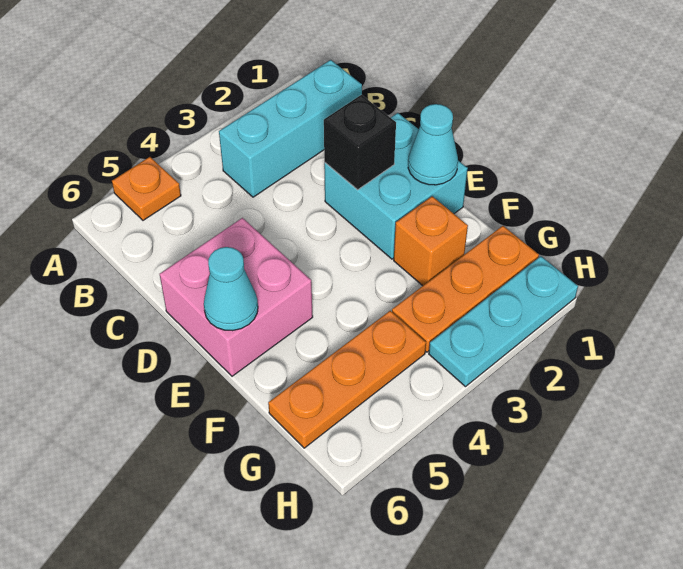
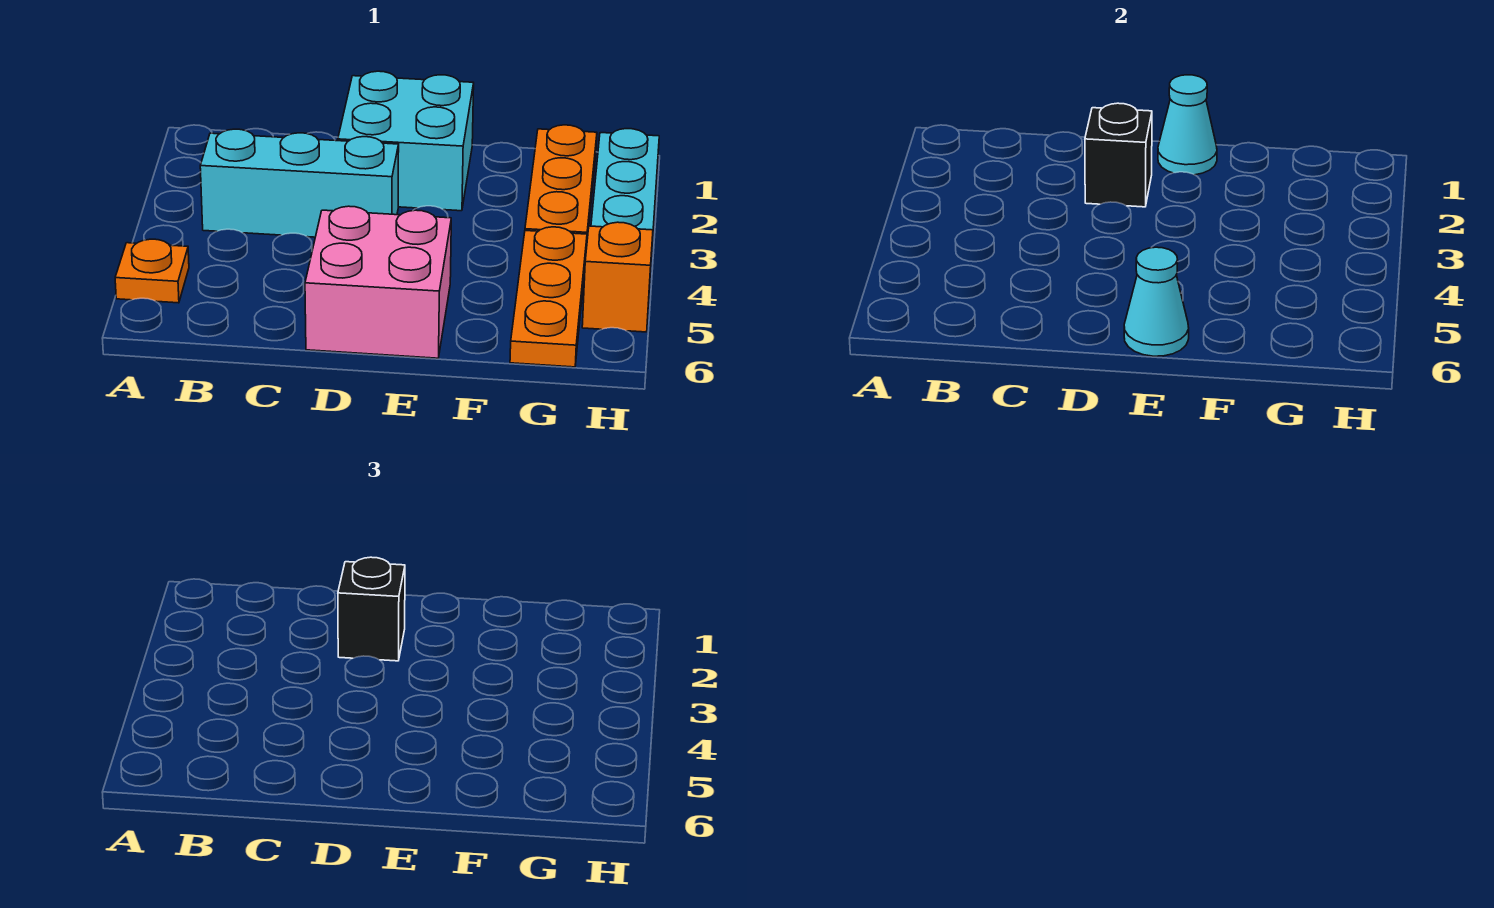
cyan brick B1:B3 level 1 -> cyan brick B3:D3 level 1
none -> black brick D2 level 3
orange brick F2 level 1 -> orange brick H5 level 1

